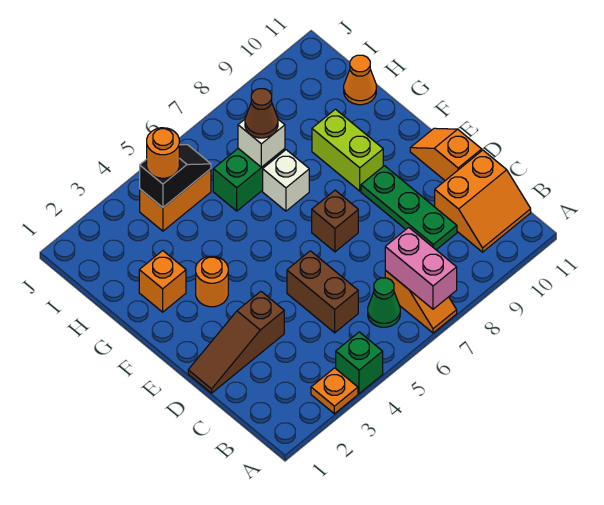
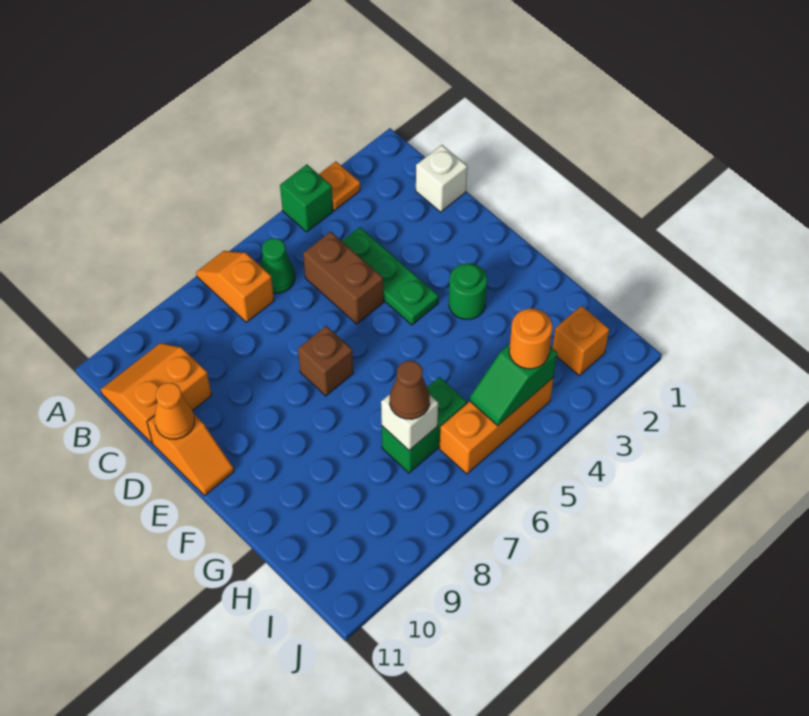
pink brick A7:B7 level 2 -> none
green plate C9:E9 level 1 -> green plate C4:E4 level 1
brown slope D1:D3 level 1 top 3 -> none
orange round brick F3 level 1 -> green round brick F3 level 1
lime brick F9:G9 level 1 -> none
orange brick G2 level 1 -> orange brick I2 level 1
white brick G7 level 1 -> white brick C1 level 1
orange cone H11 level 1 -> orange cone D11 level 2
orange brick I4:I5 level 1 -> orange brick I4:I6 level 1
black slope I4:I5 level 2 top 4 -> green slope I4:I5 level 2 top 4

